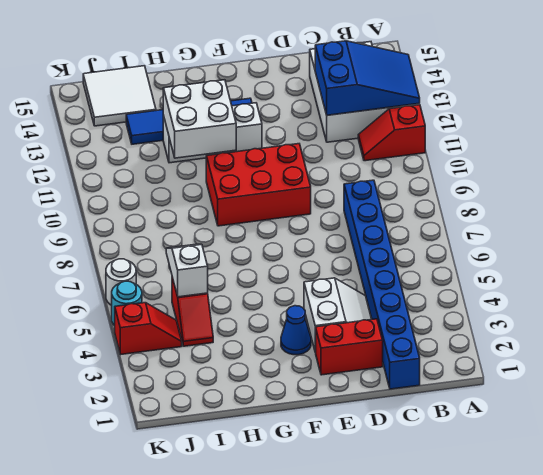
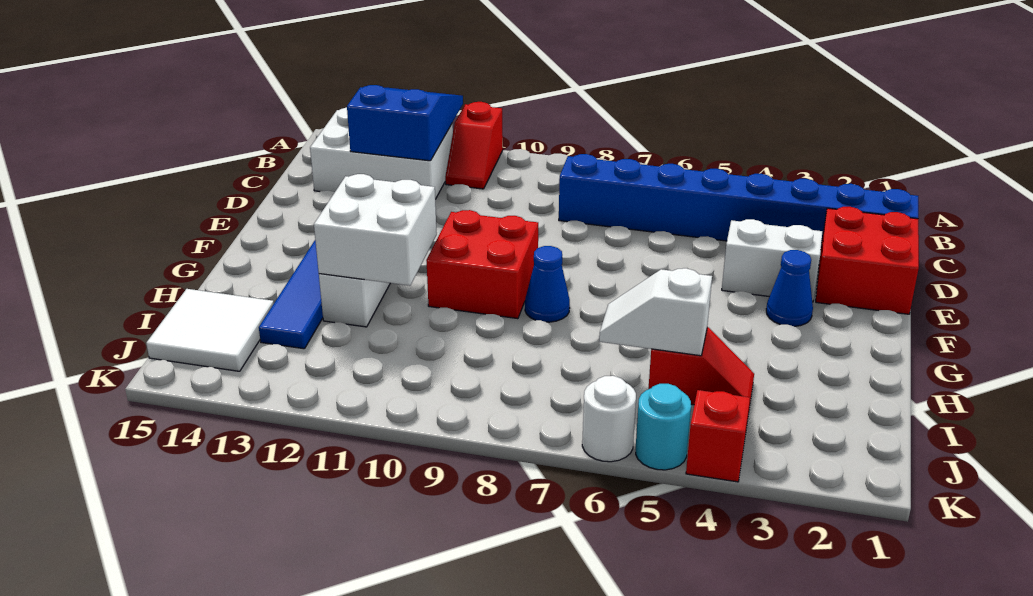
red brick D2:E2 level 1 -> red brick D1:E2 level 1
red brick E9:G10 level 1 -> red brick F9:G10 level 1
none -> blue cone G8 level 1

